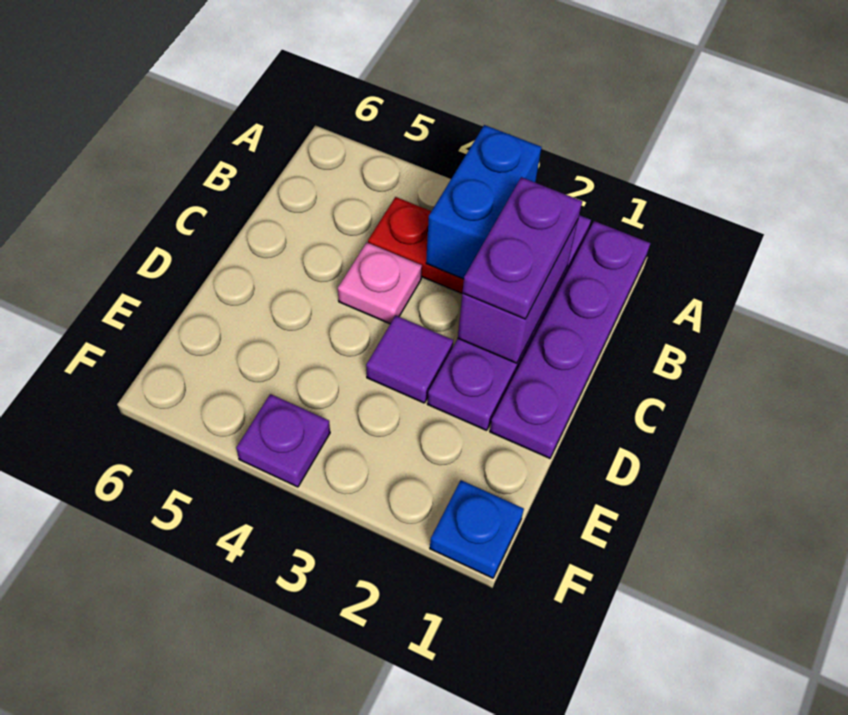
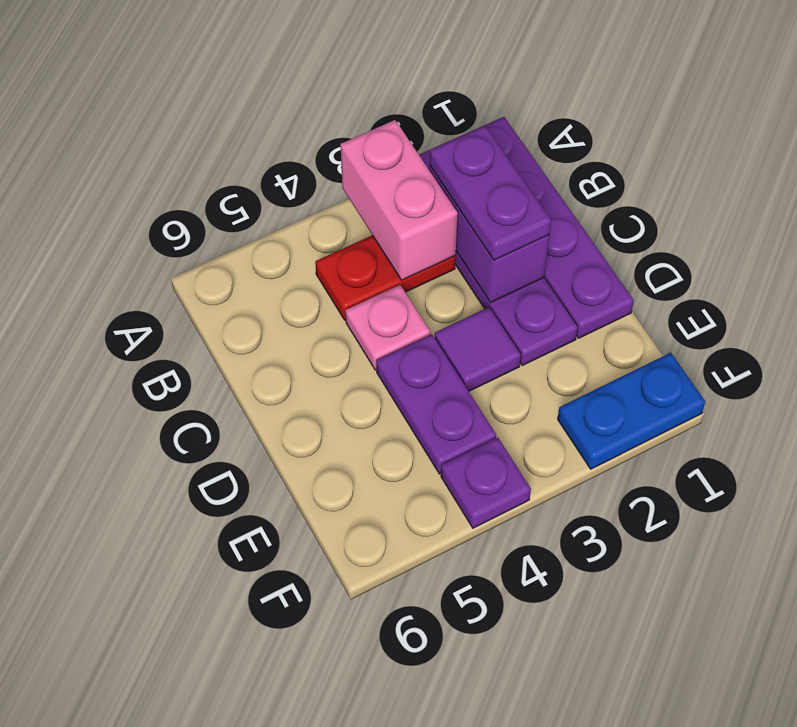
blue brick A3:B3 level 2 -> pink brick A3:B3 level 2
none -> purple plate D4:E4 level 1
blue plate F1 level 1 -> blue plate F1:F2 level 1

